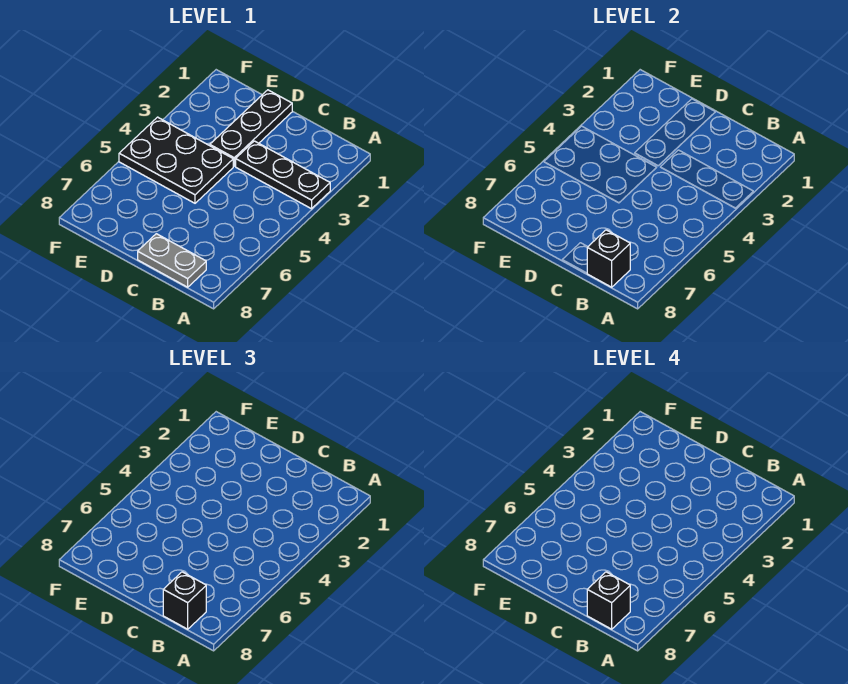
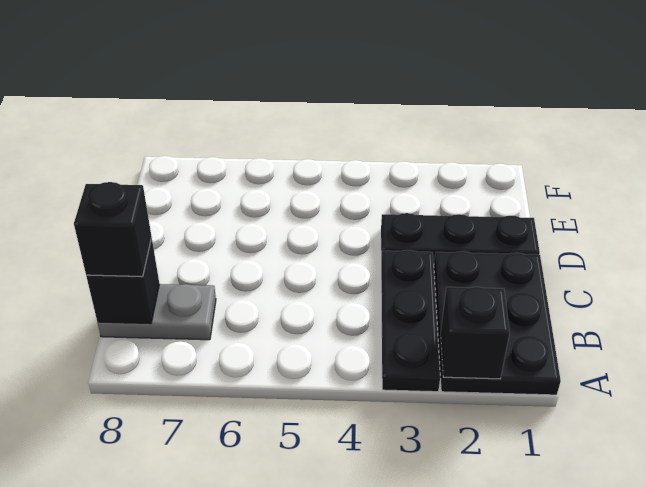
grey plate B8:C8 level 1 -> grey plate B7:B8 level 1
black brick B8 level 4 -> black brick A2 level 2
black plate D4:F5 level 1 -> black plate A1:C2 level 1

